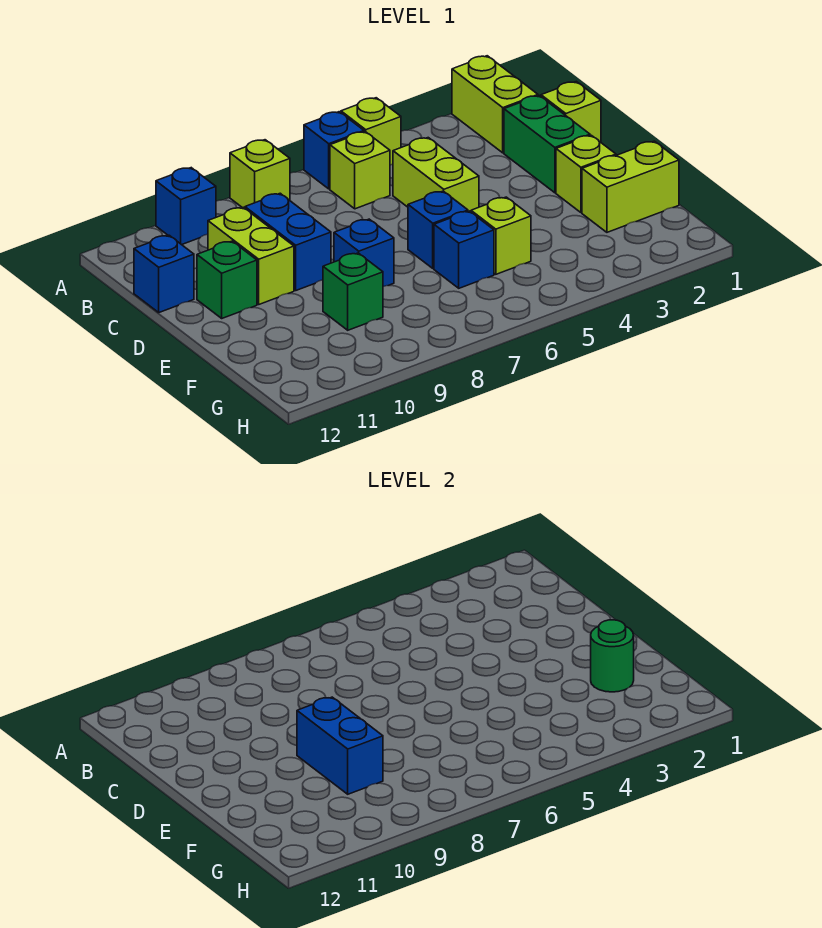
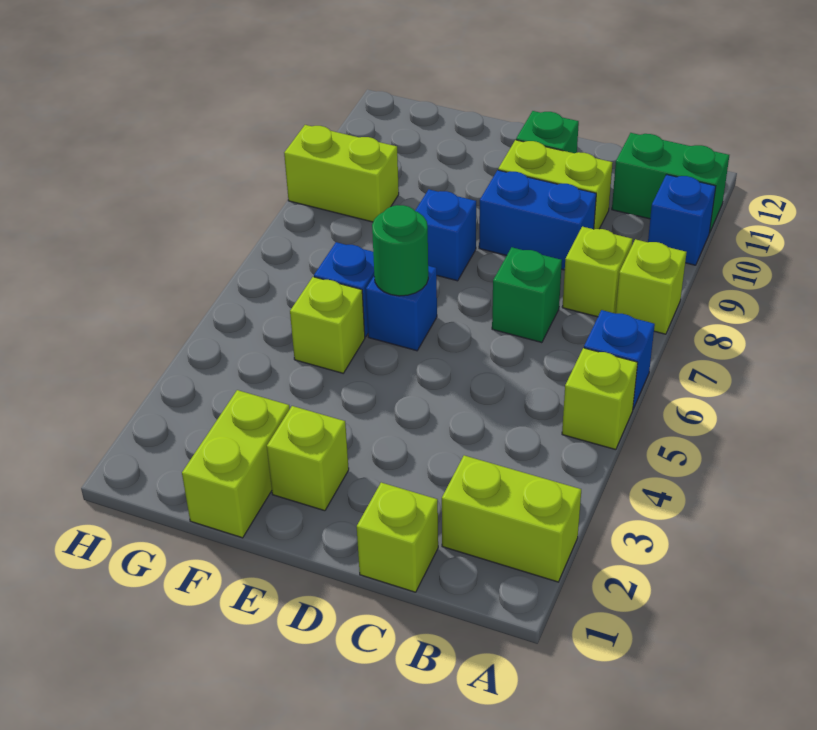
lime brick B6 level 1 -> lime brick B8 level 1
green brick C2:D2 level 1 -> green brick A11:B11 level 1
lime brick C5:D5 level 1 -> lime brick G9:H9 level 1
blue brick C12 level 1 -> none
blue brick E9:F9 level 2 -> none
green round brick F2 level 2 -> green round brick E6 level 2
green brick F9 level 1 -> green brick C7 level 1

